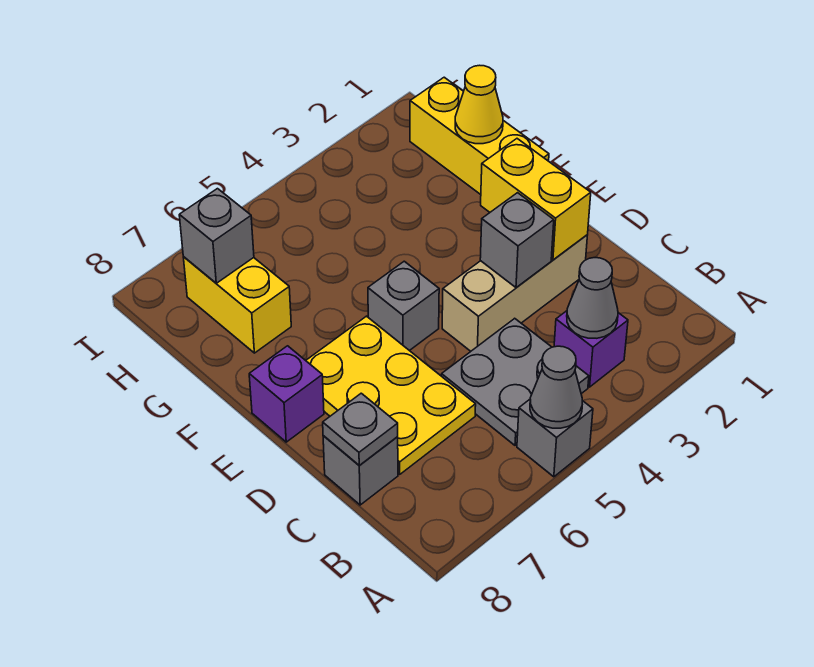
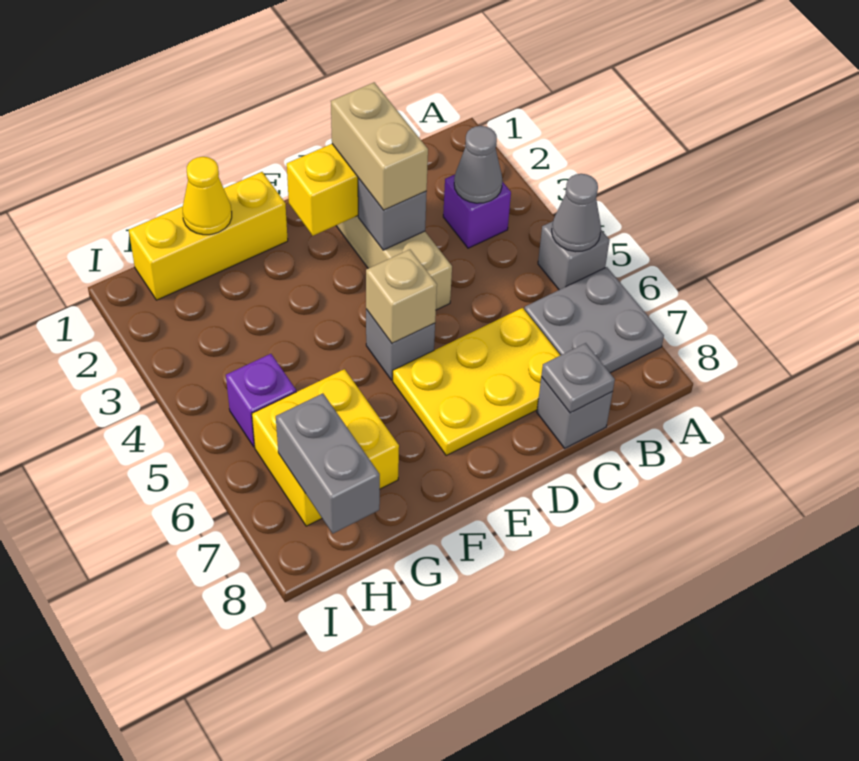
grey plate B4:C5 level 1 -> grey plate A6:B7 level 1
none -> tan brick D2:D3 level 3
none -> tan brick E5 level 2
purple brick E8 level 1 -> purple brick H5 level 1
yellow brick G7:H7 level 1 -> yellow brick G6:H7 level 1
grey brick H7 level 2 -> grey brick H7:H8 level 2

